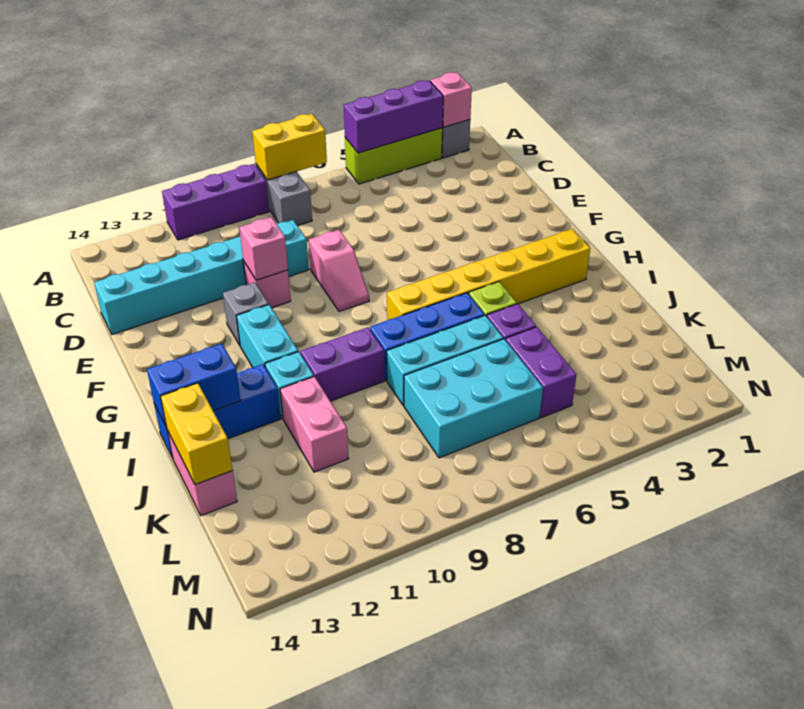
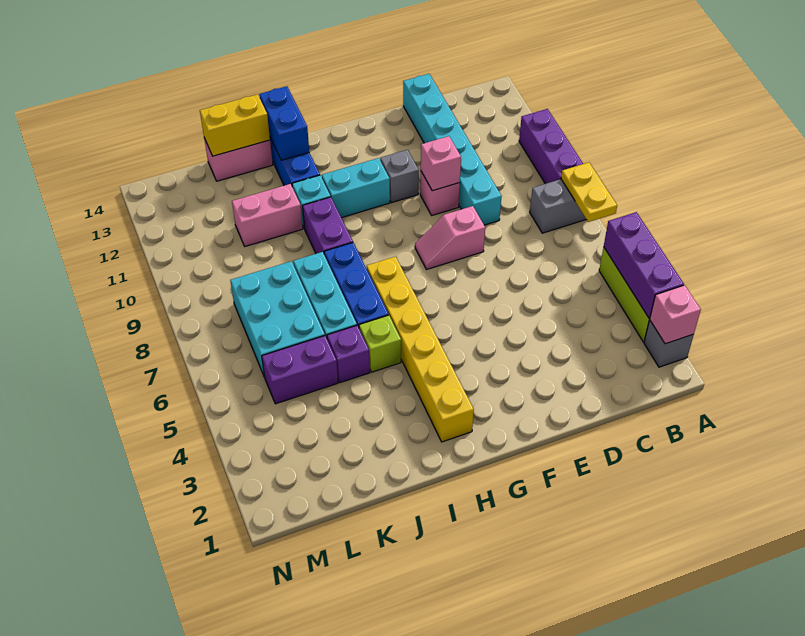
yellow brick A7:A8 level 2 -> yellow plate A7:A8 level 2

